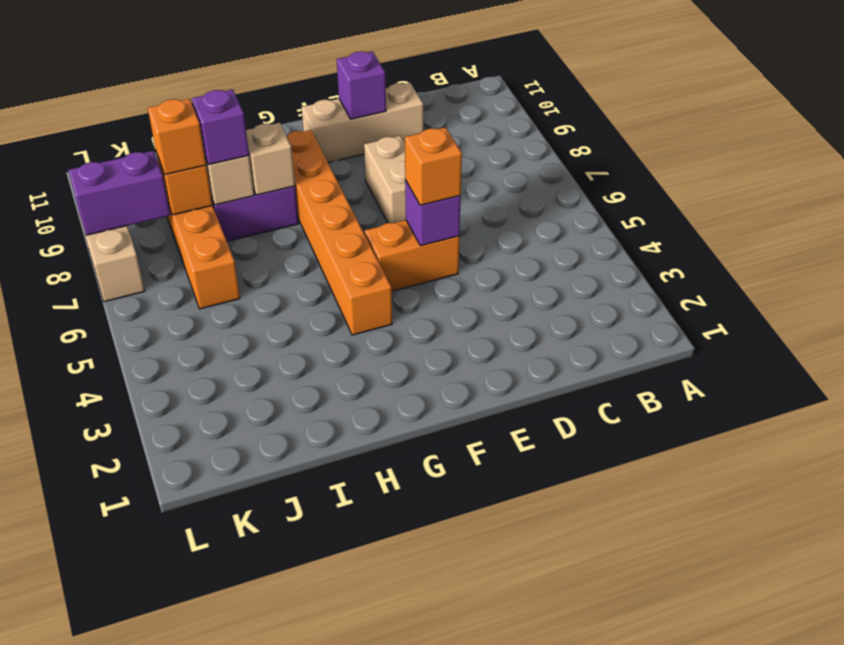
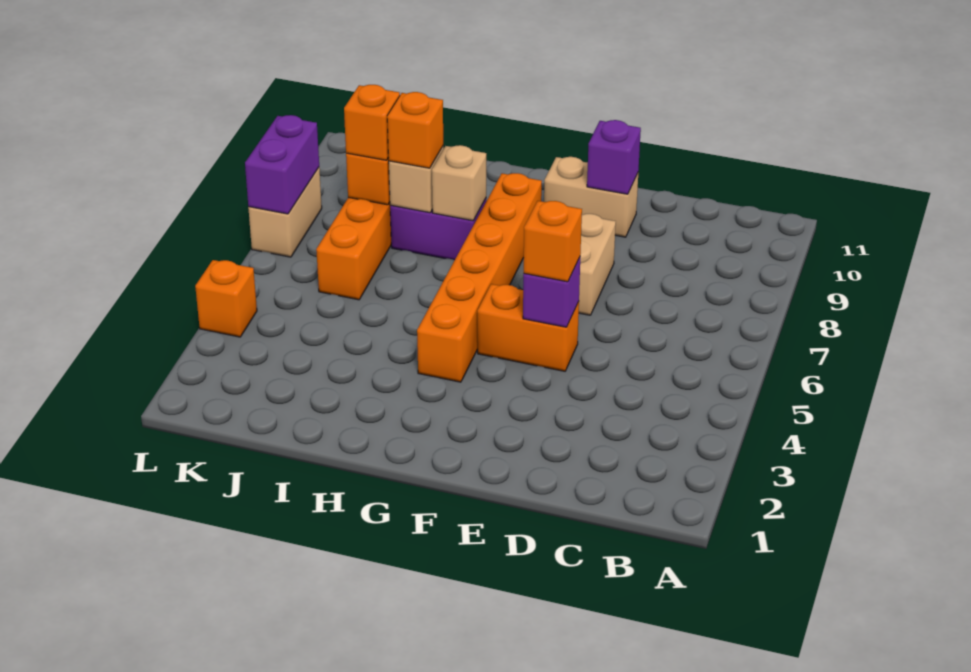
tan brick D10:F10 level 1 -> tan brick E10:F10 level 1
purple brick I8 level 3 -> orange brick I8 level 3
purple brick K8:L8 level 2 -> purple brick L7:L8 level 2
none -> orange brick L4 level 1

